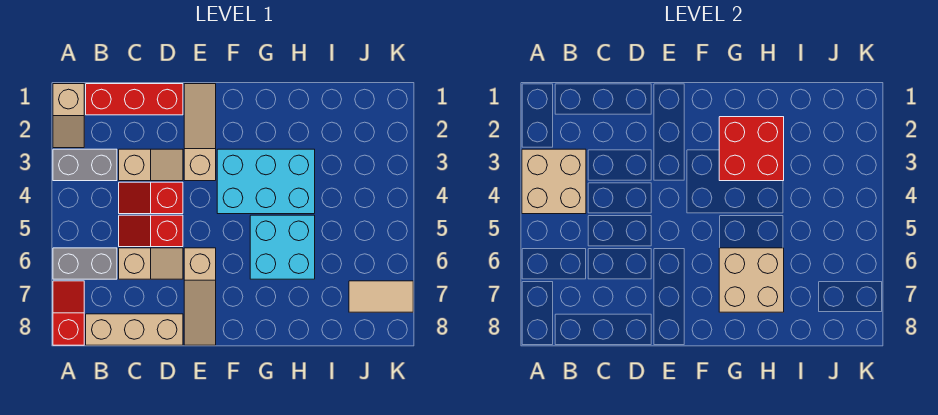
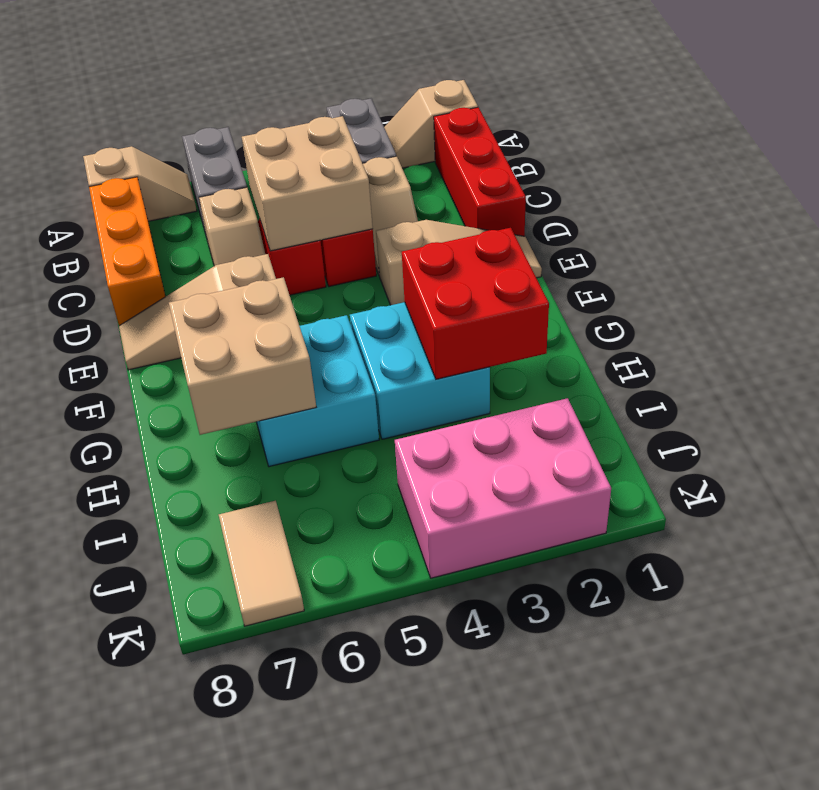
tan brick A3:B4 level 2 -> tan brick C4:D5 level 2
red slope A7:A8 level 1 top 8 -> tan slope A7:A8 level 1 top 8
tan brick B8:D8 level 1 -> orange brick B8:D8 level 1
cyan brick F3:H4 level 1 -> cyan brick G3:H4 level 1
none -> pink brick J2:K4 level 1

